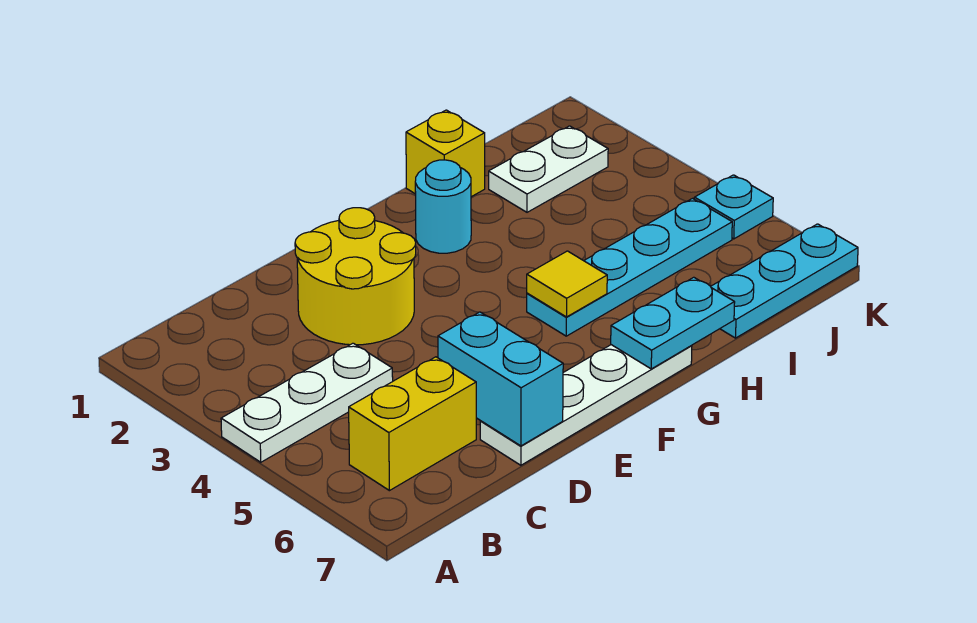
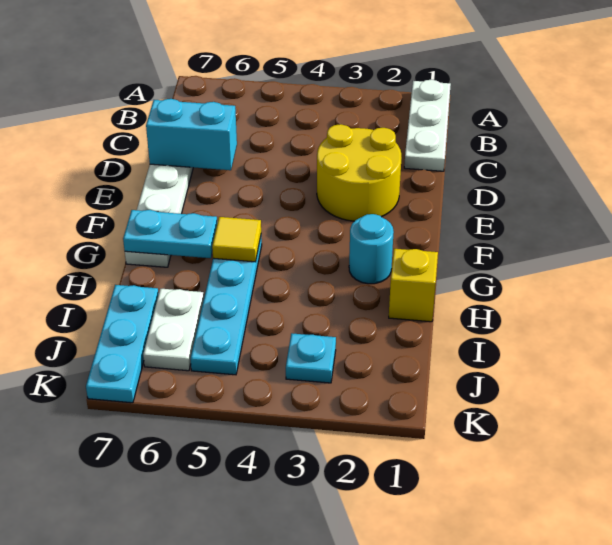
white plate A4:C4 level 1 -> white plate A1:C1 level 1
yellow brick B6:C6 level 1 -> none
cyan plate G7:H7 level 2 -> cyan plate G6:G7 level 2
white plate I2:J2 level 1 -> white plate I6:J6 level 1
cyan plate K5 level 1 -> cyan plate J3 level 1

